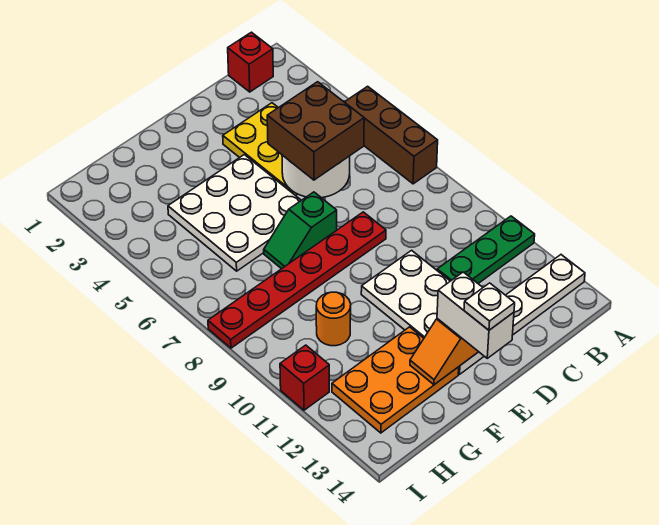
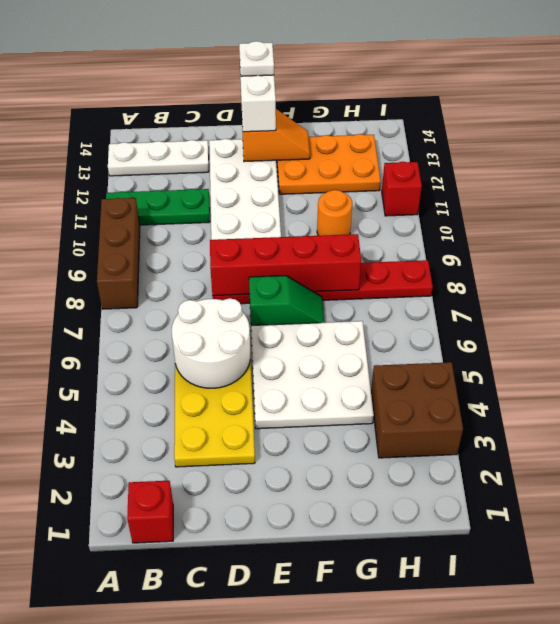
brown brick A5:A7 level 1 -> brown brick A8:A10 level 1
brown brick C5:D6 level 3 -> brown brick H3:I4 level 1
none -> red brick D8:G8 level 2

